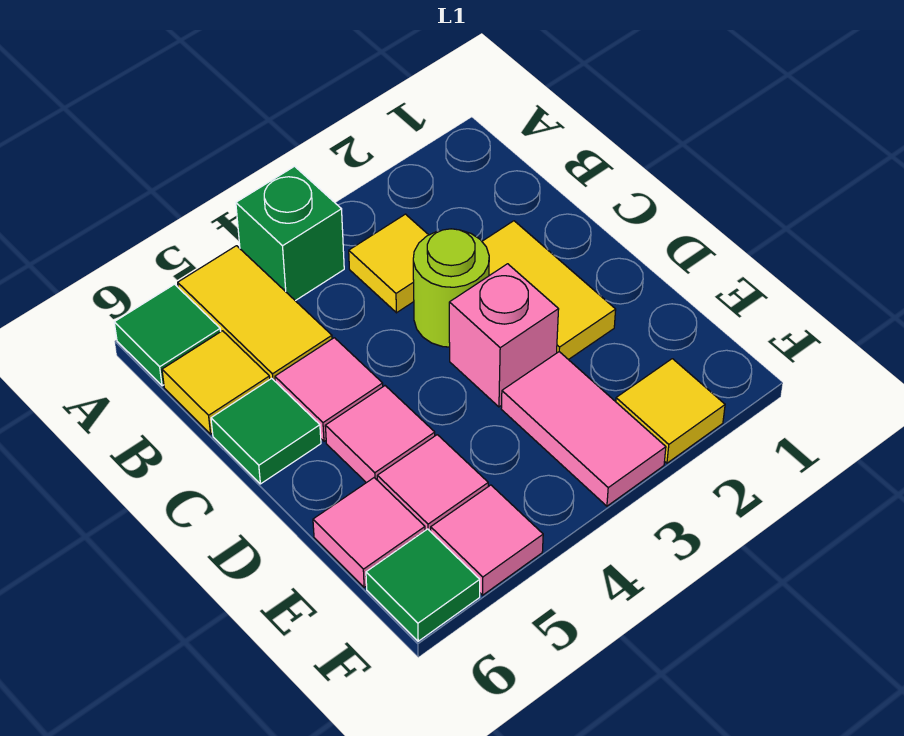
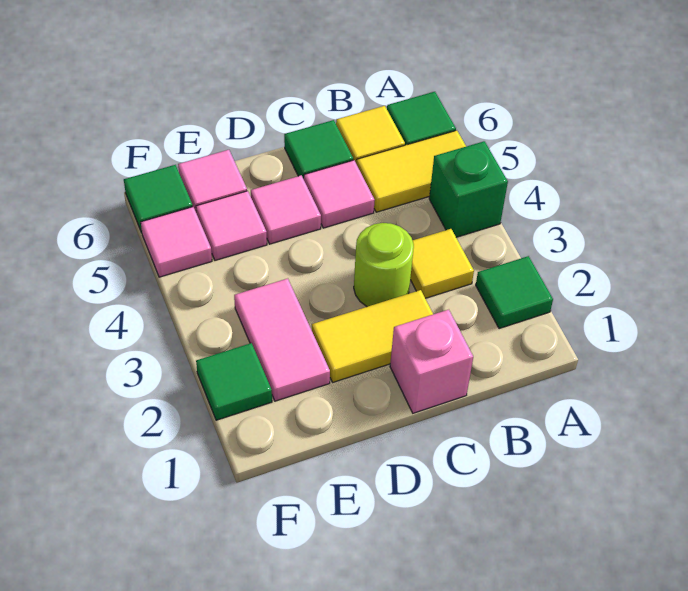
none -> green tile A2 level 1
pink brick D3 level 1 -> pink brick C1 level 1
pink tile E3:F3 level 1 -> pink tile E2:E3 level 1
yellow tile F2 level 1 -> green tile F2 level 1

